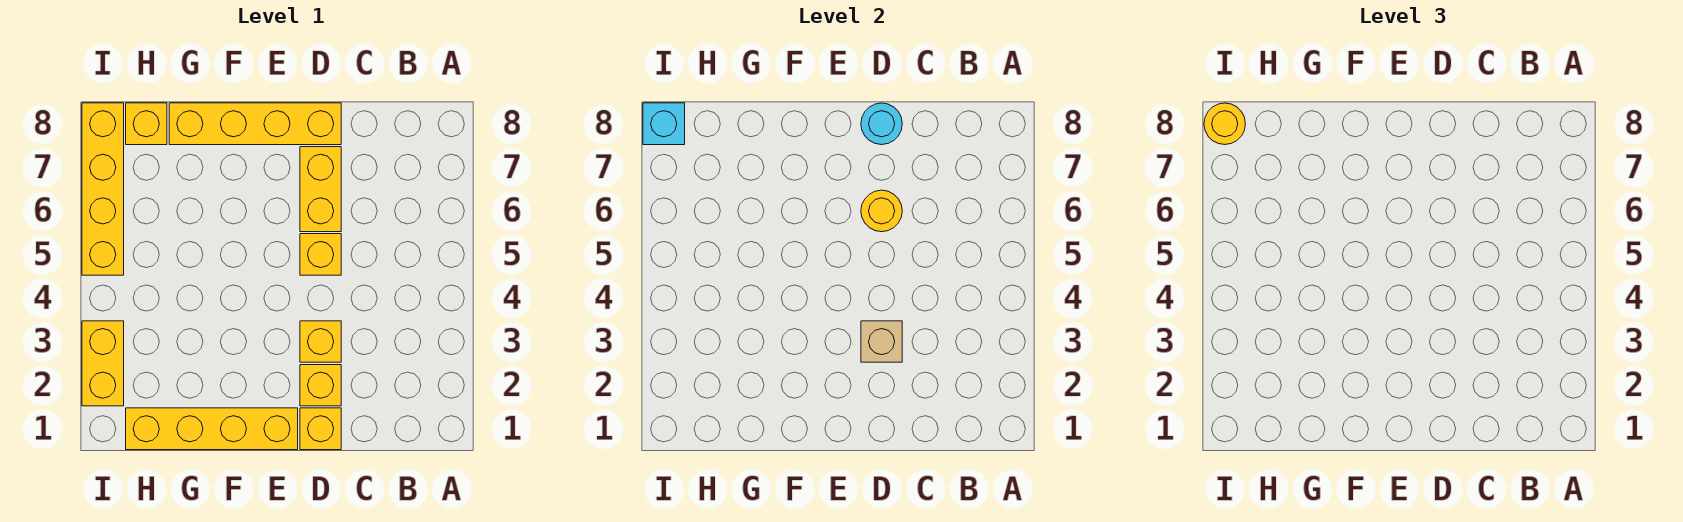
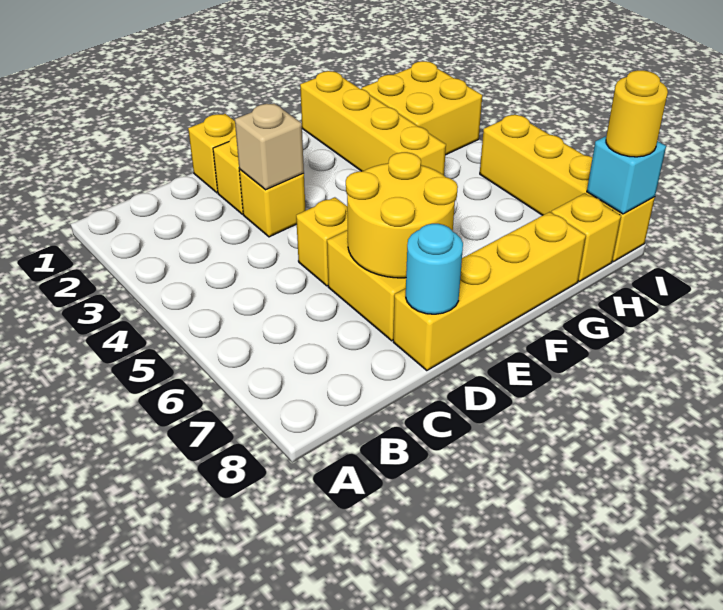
yellow round brick D6 level 2 -> yellow round brick D6:E7 level 2
yellow brick E1:H1 level 1 -> yellow brick G1:G4 level 1
yellow brick I2:I3 level 1 -> yellow brick H2:I3 level 1

